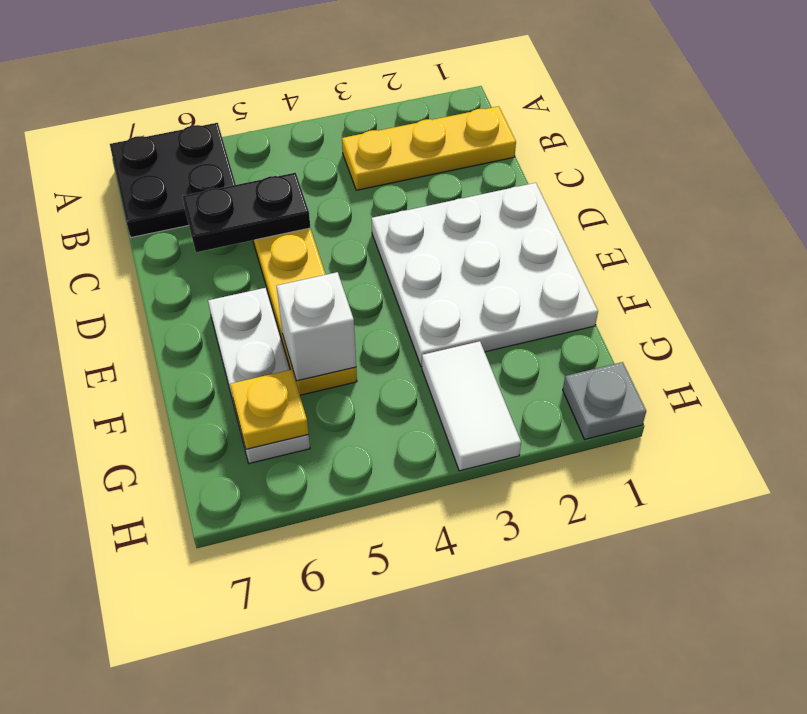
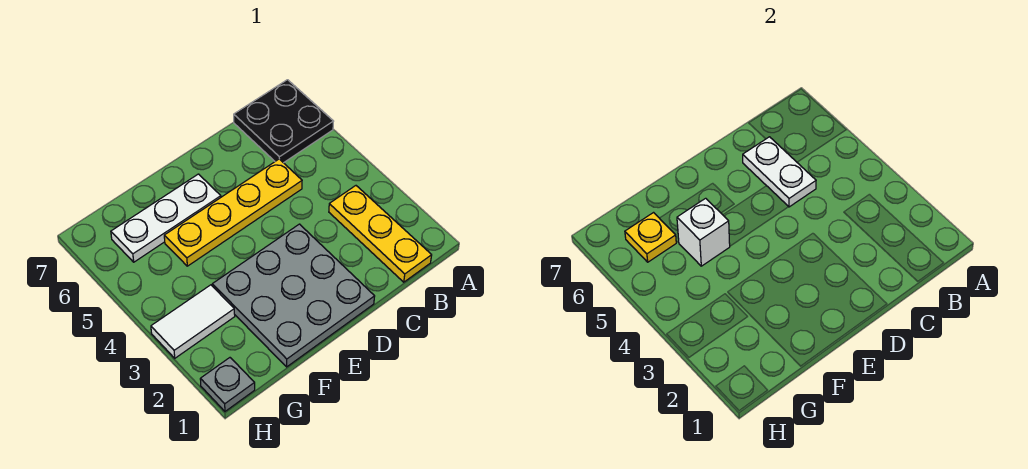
black plate C5:C6 level 2 -> white plate C5:C6 level 2
white plate D1:F3 level 1 -> grey plate D1:F3 level 1

